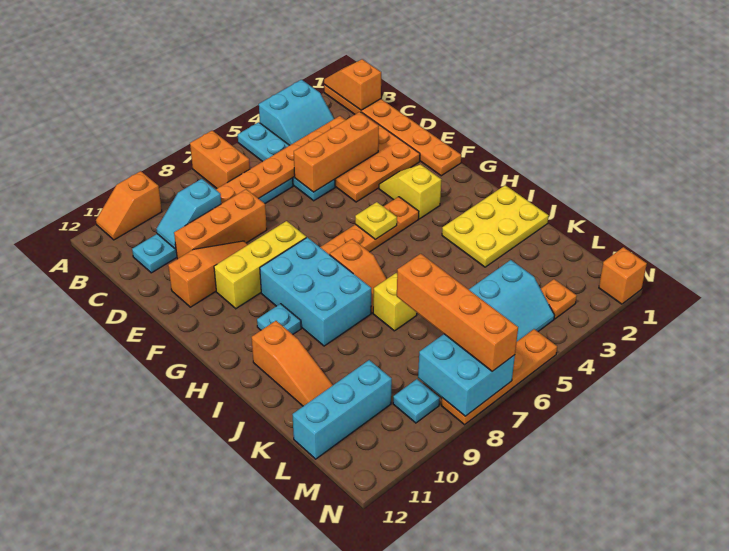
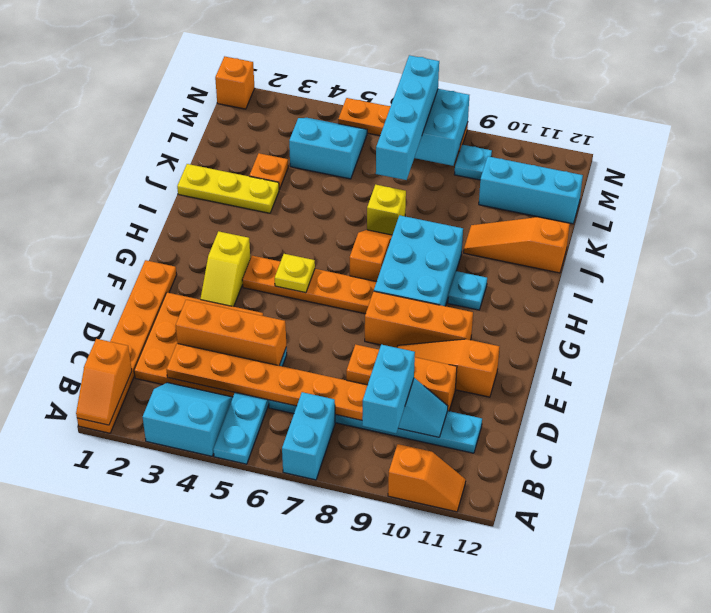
orange brick A7:B7 level 1 -> cyan brick A7:B7 level 1
none -> cyan brick B9:C9 level 3
yellow brick F8:F10 level 1 -> orange brick F8:F10 level 1
yellow plate I1:J3 level 1 -> yellow plate J1:J3 level 1
orange slope I11:K11 level 1 top I -> orange slope J10:J12 level 1 top 12
orange brick K7:N7 level 3 -> cyan brick K7:N7 level 3
orange plate M3 level 1 -> orange plate K3 level 1

